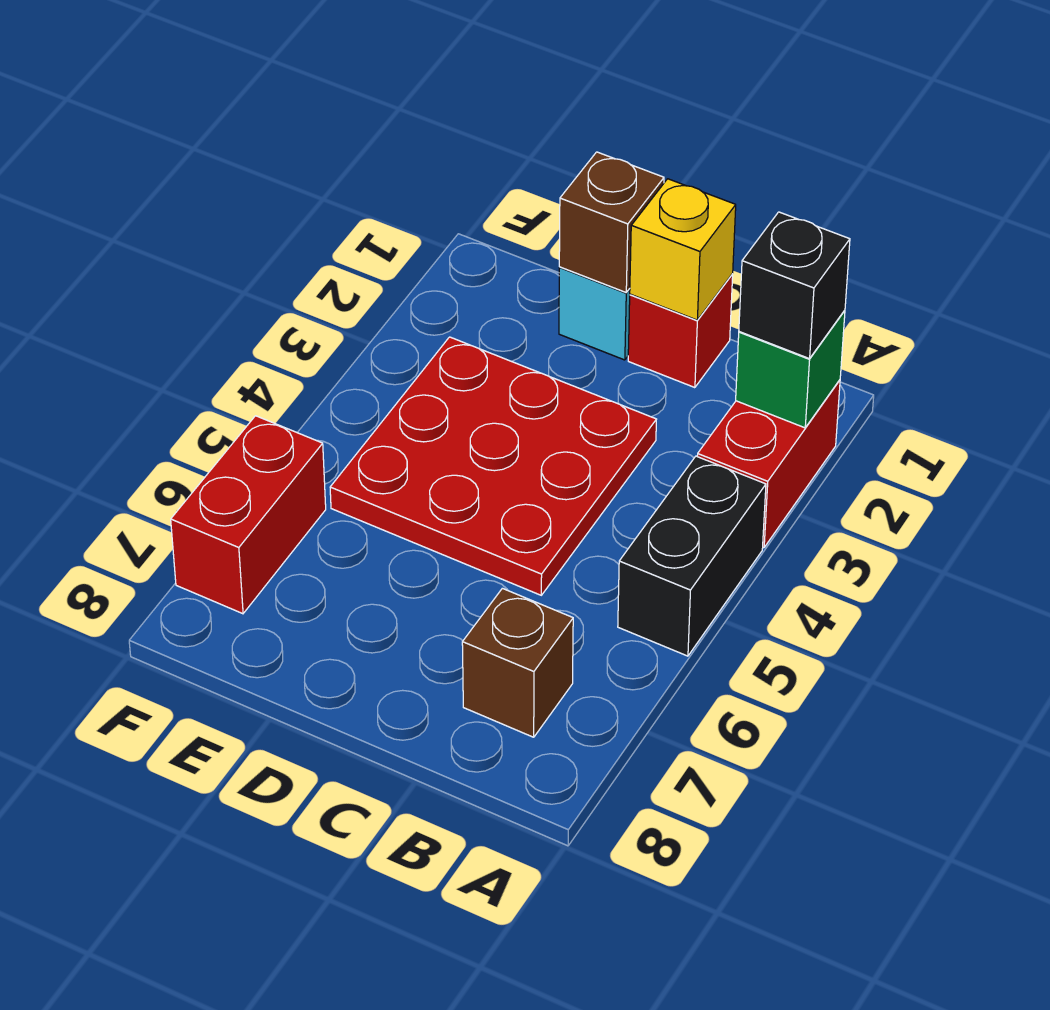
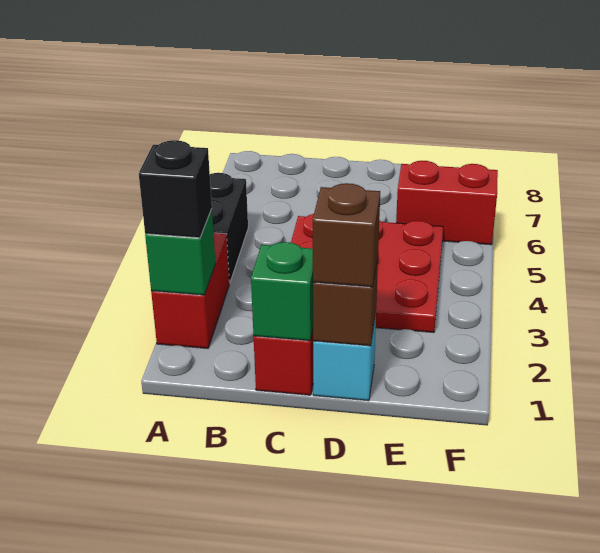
brown brick B7 level 1 -> brown brick D1 level 3
yellow brick C1 level 2 -> green brick C1 level 2
red brick F6:F7 level 1 -> red brick E6:F6 level 1

